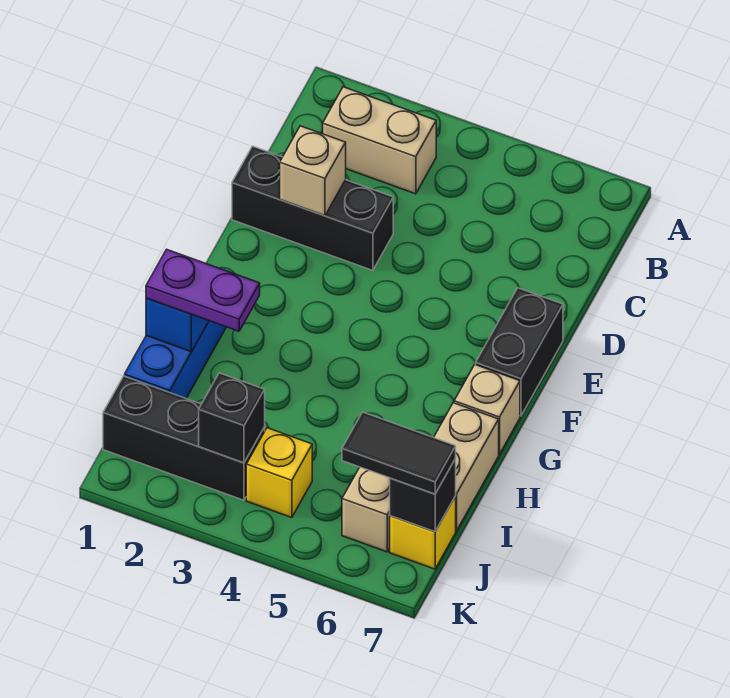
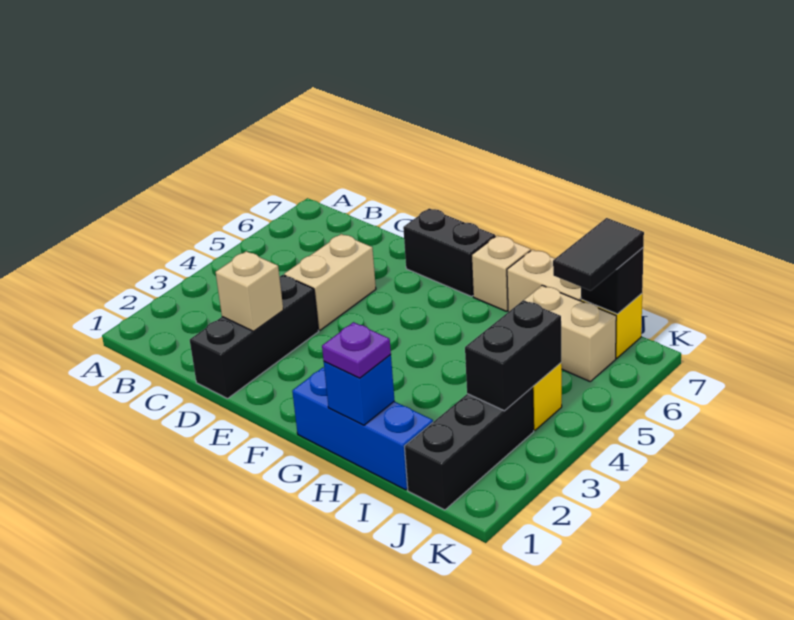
tan brick B2:B3 level 1 -> tan brick D4:D5 level 1
purple plate H1:H2 level 3 -> purple plate H1 level 3
black brick J3 level 2 -> black brick J3:J4 level 2

